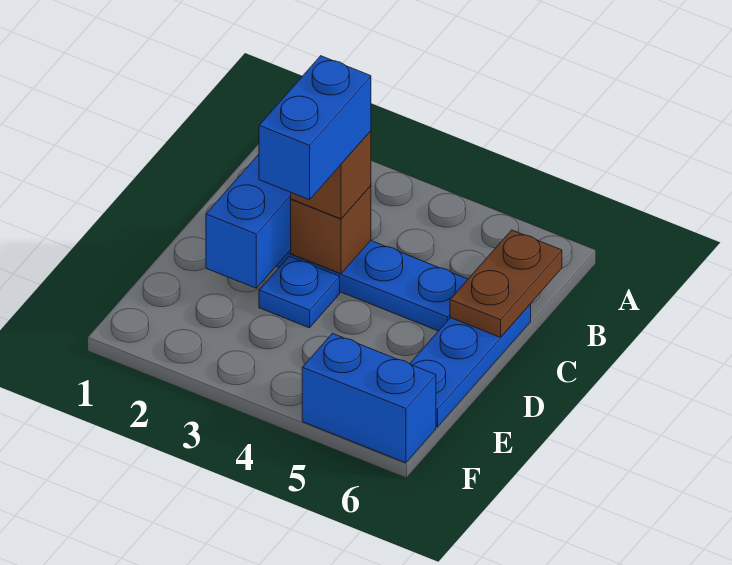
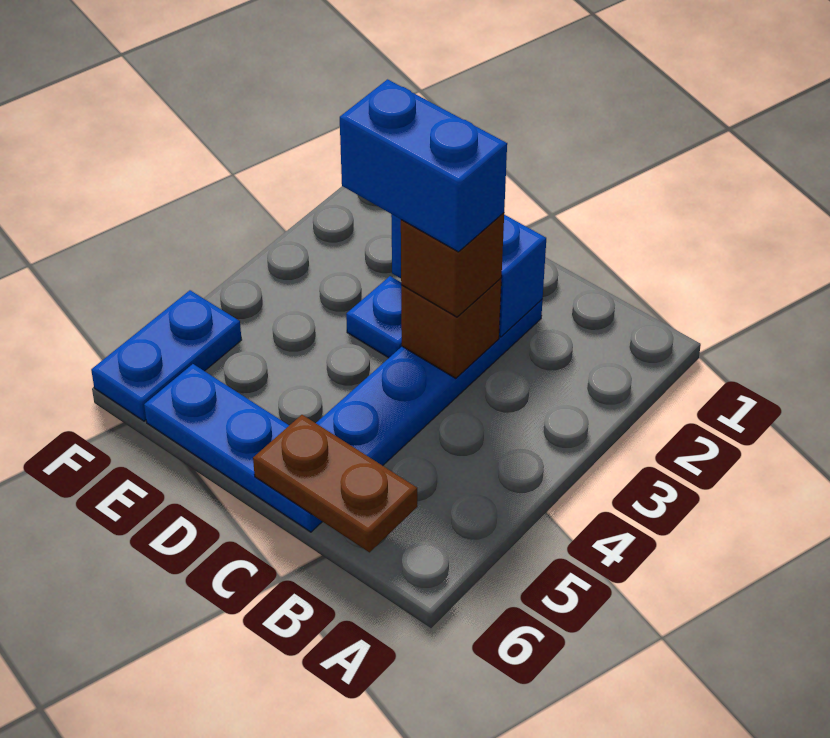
blue brick F5:F6 level 1 -> blue plate F5:F6 level 1

